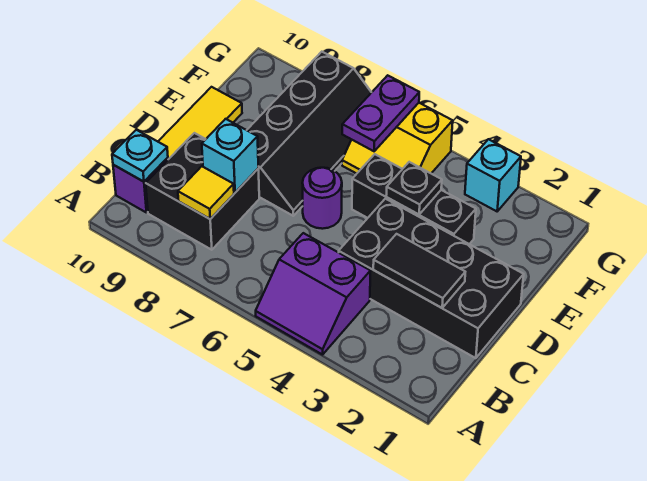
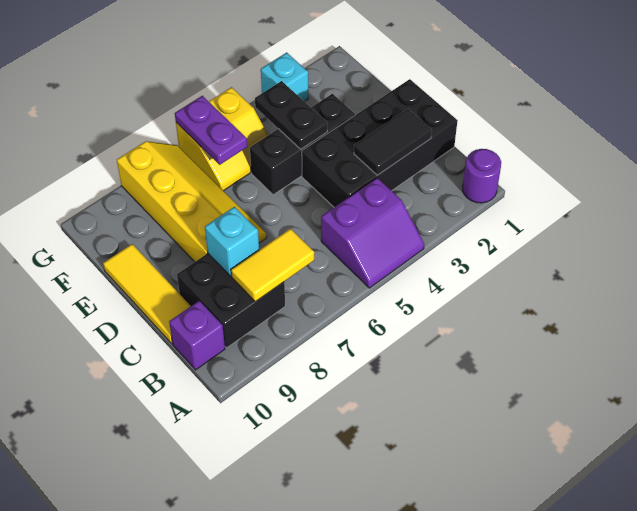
yellow tile B8 level 2 -> yellow tile B7:B8 level 2
cyan plate B10 level 2 -> none
purple round brick D6 level 1 -> purple round brick A1 level 1
black slope D7:G8 level 1 top 8 -> yellow slope D7:G8 level 1 top 8
black plate E4 level 2 -> black plate E4:F4 level 2

